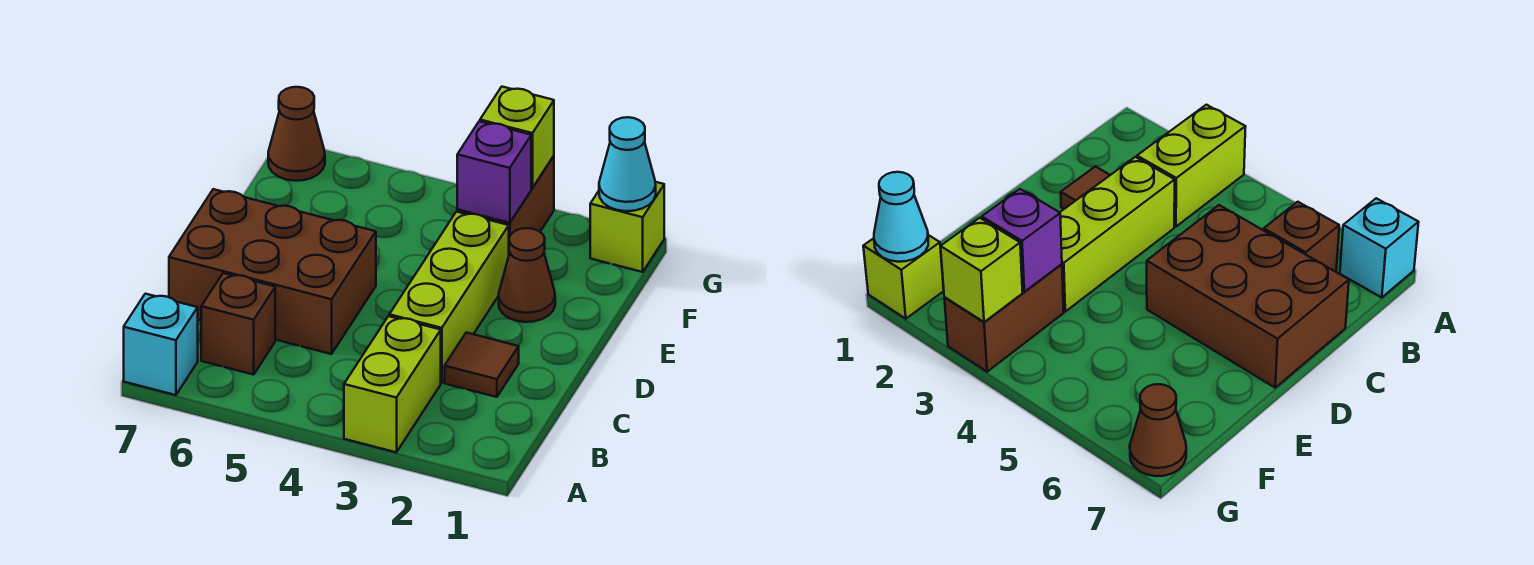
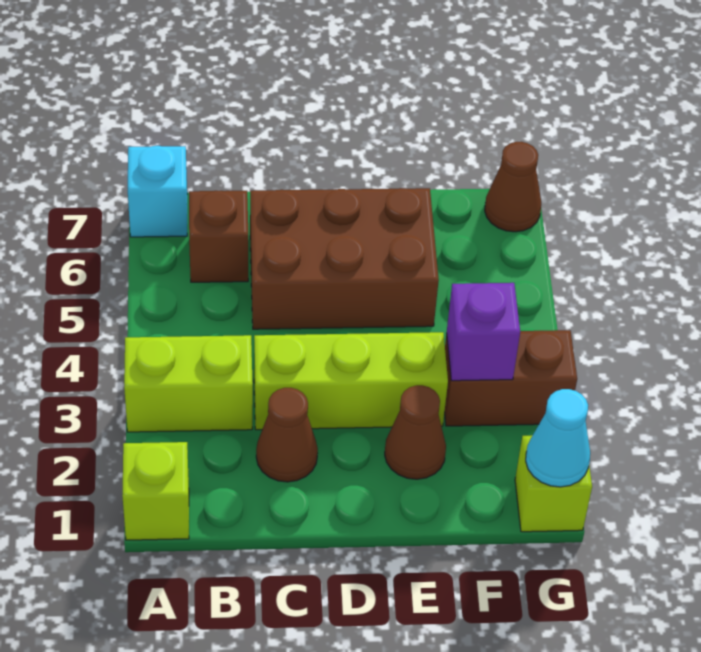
brown tile C2 level 1 -> brown cone C2 level 1
brown brick C5:D7 level 1 -> brown brick C5:E6 level 1
lime brick G3 level 2 -> lime brick A1 level 1

